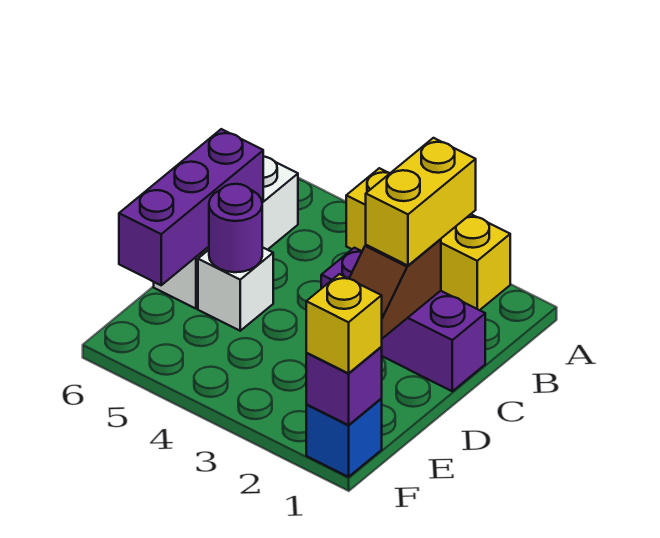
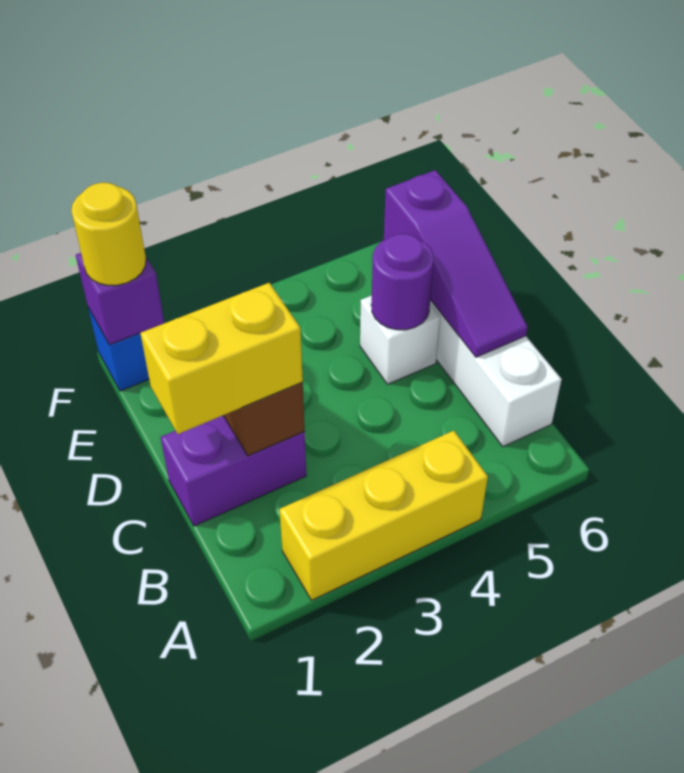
yellow brick B2:C2 level 3 -> yellow brick C1:C2 level 3
purple brick C1:C3 level 1 -> purple brick C1:C2 level 1
purple brick C6:E6 level 2 -> purple slope C6:E6 level 2 top E
yellow brick F1 level 3 -> yellow round brick F1 level 3

